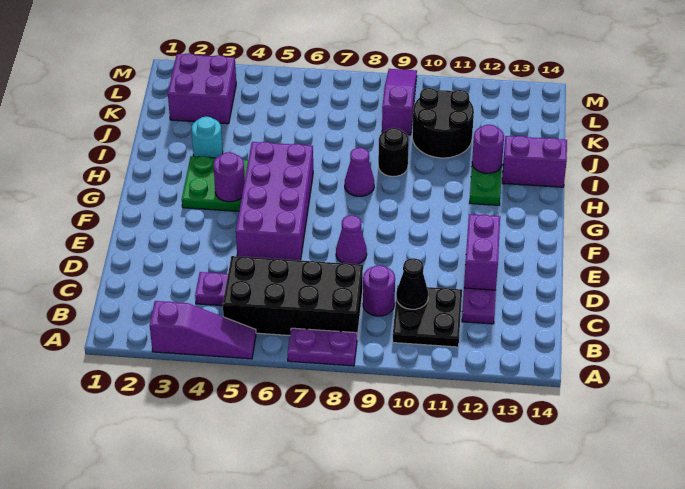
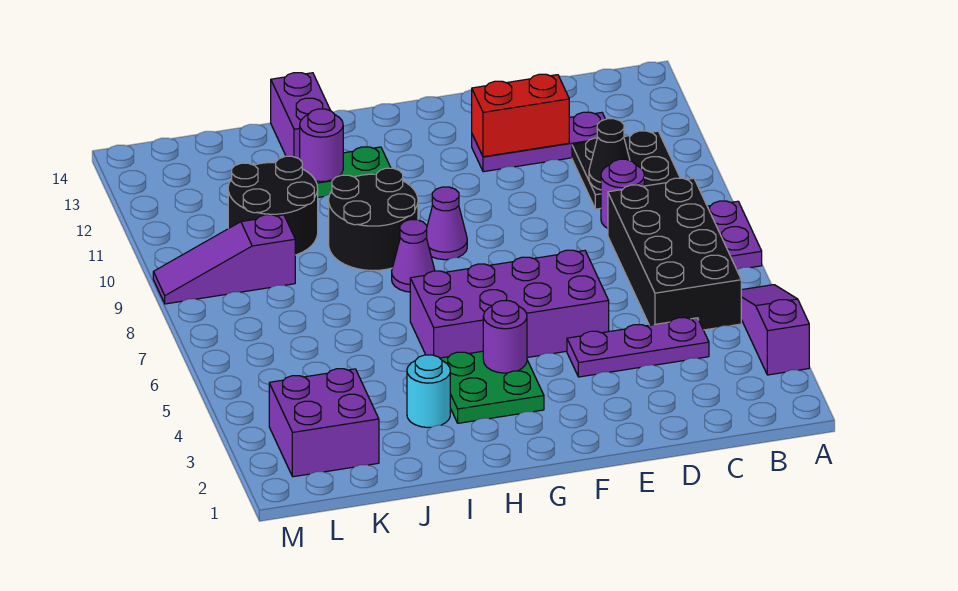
purple plate C4 level 1 -> purple plate C4:E4 level 1
purple brick D12:E12 level 2 -> red brick D12:E12 level 2
purple cone E8 level 1 -> purple cone G9 level 1
black round brick I9 level 1 -> black round brick H9:I10 level 1

